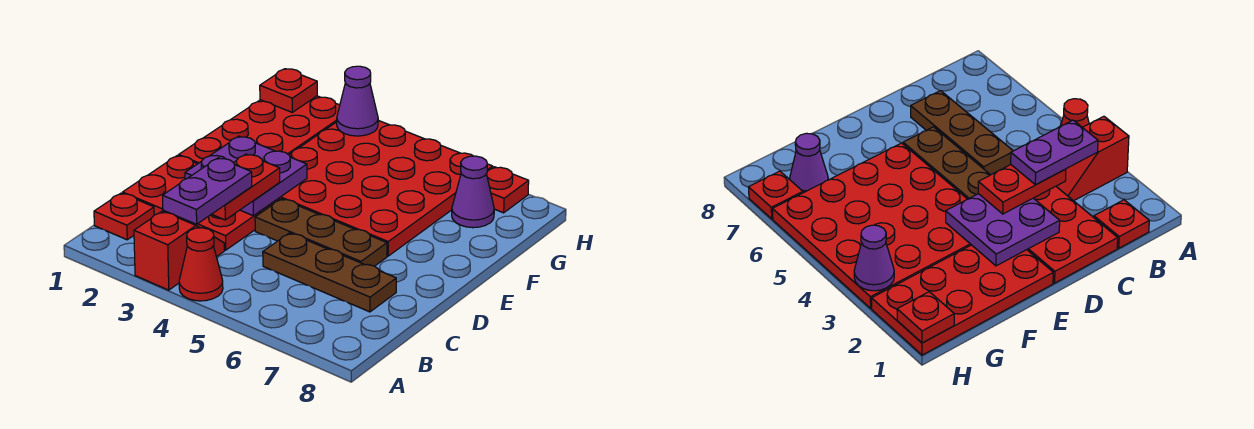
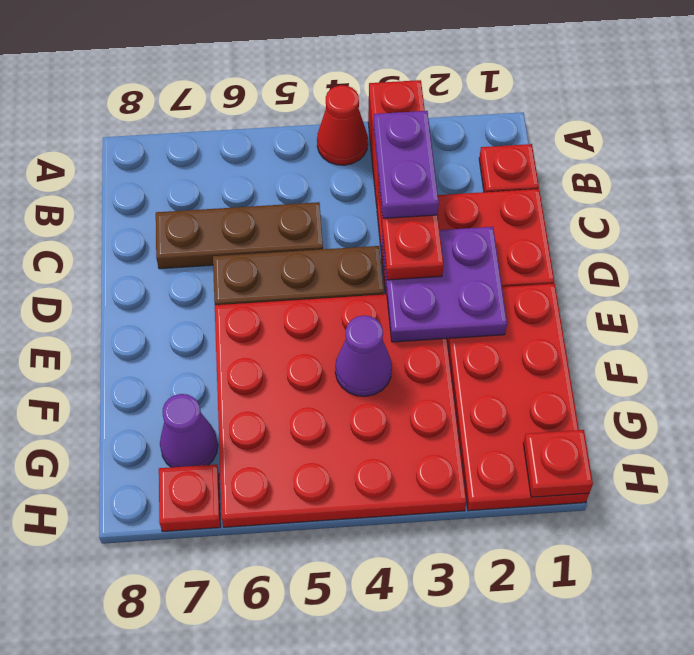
purple cone H3 level 2 -> purple cone F4 level 2

